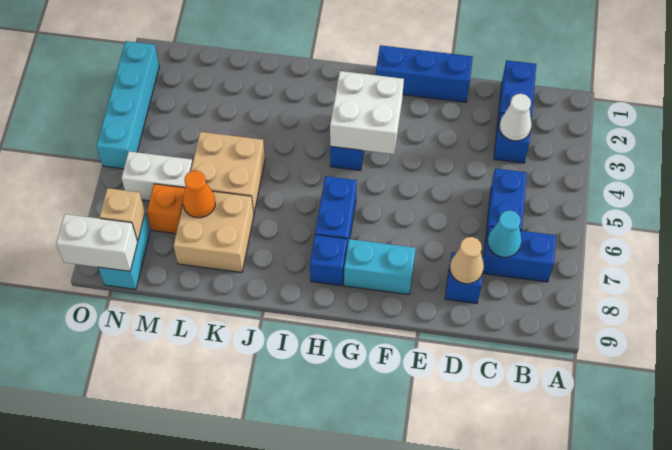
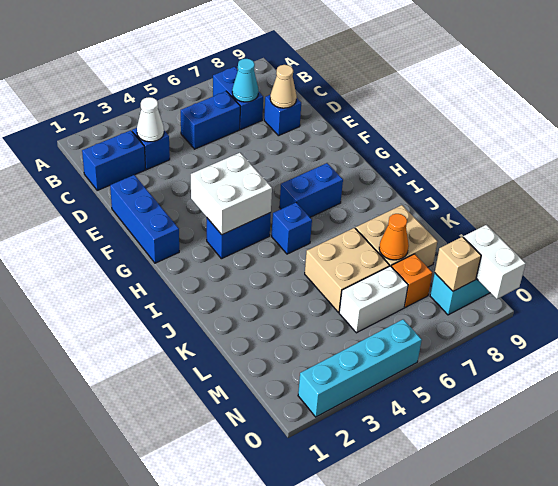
cyan brick F8:G8 level 1 -> none
blue brick H8 level 1 -> blue brick I5 level 1
white brick M6:N6 level 1 -> white brick M5:M6 level 1

